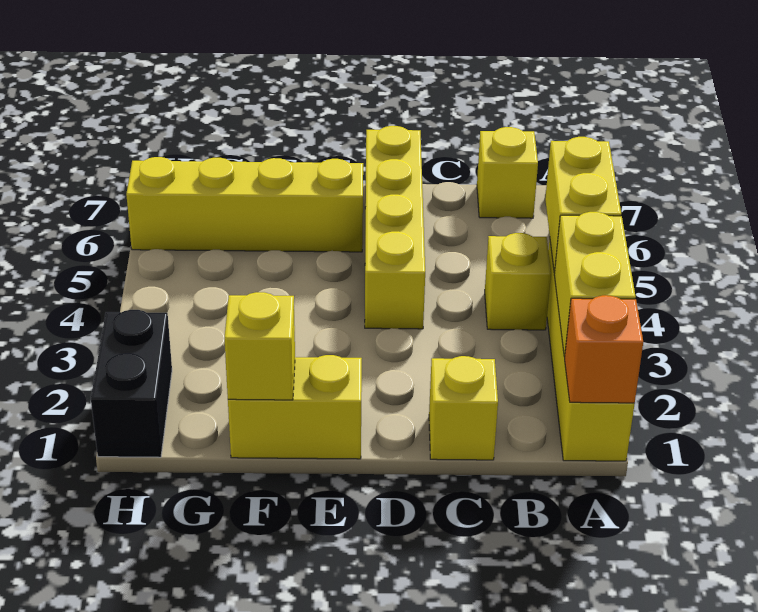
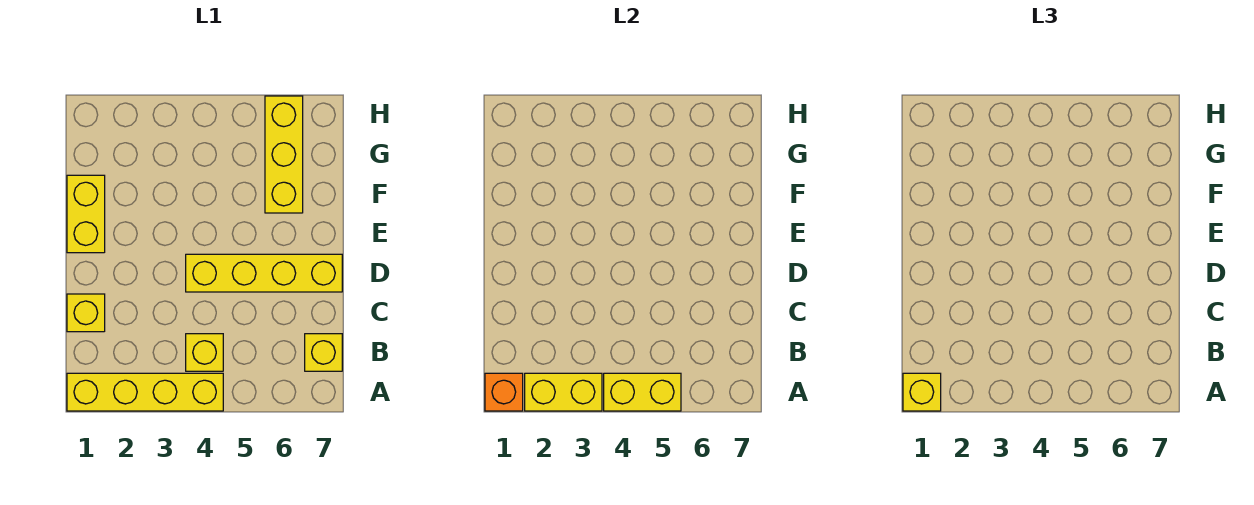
yellow brick E6:H6 level 1 -> yellow brick F6:H6 level 1
yellow brick F1 level 2 -> yellow brick A1 level 3
black brick H1:H2 level 1 -> none

